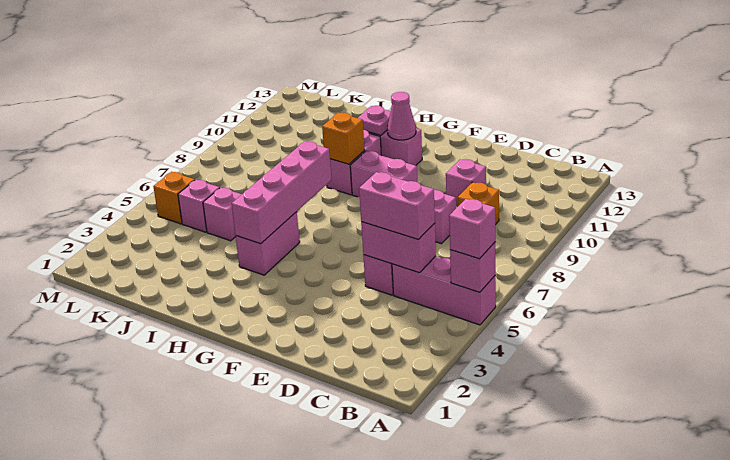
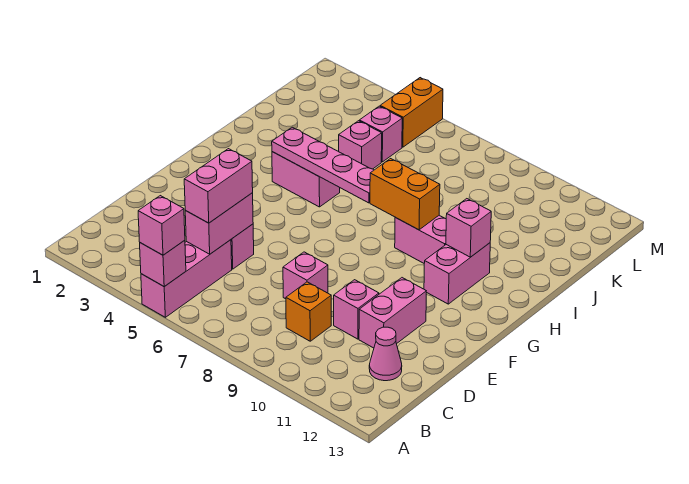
pink brick F9:G9 level 1 -> pink brick D11:E11 level 1
pink cone G11 level 2 -> pink cone C12 level 1
pink brick H4:H7 level 2 -> pink plate H4:H7 level 2
orange brick H9 level 2 -> orange brick H8:H9 level 2
pink plate H11 level 2 -> pink brick H11 level 2
orange brick L5 level 1 -> orange brick L5:M5 level 1

